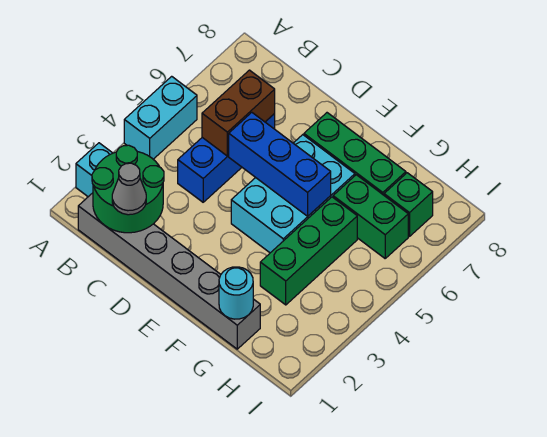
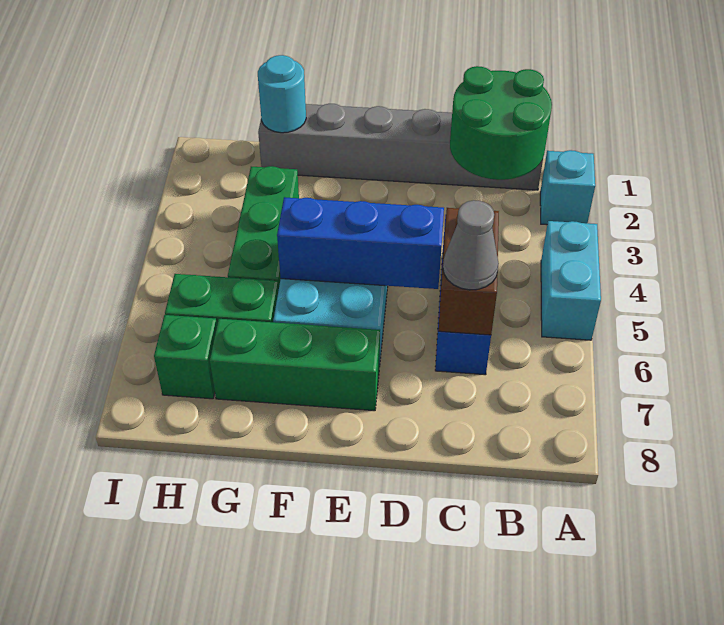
grey cone C1 level 3 -> grey cone C6 level 3

